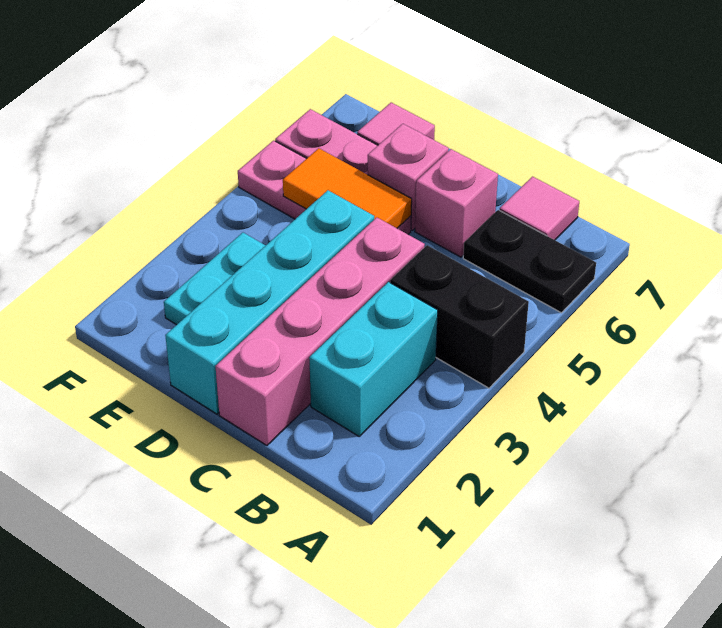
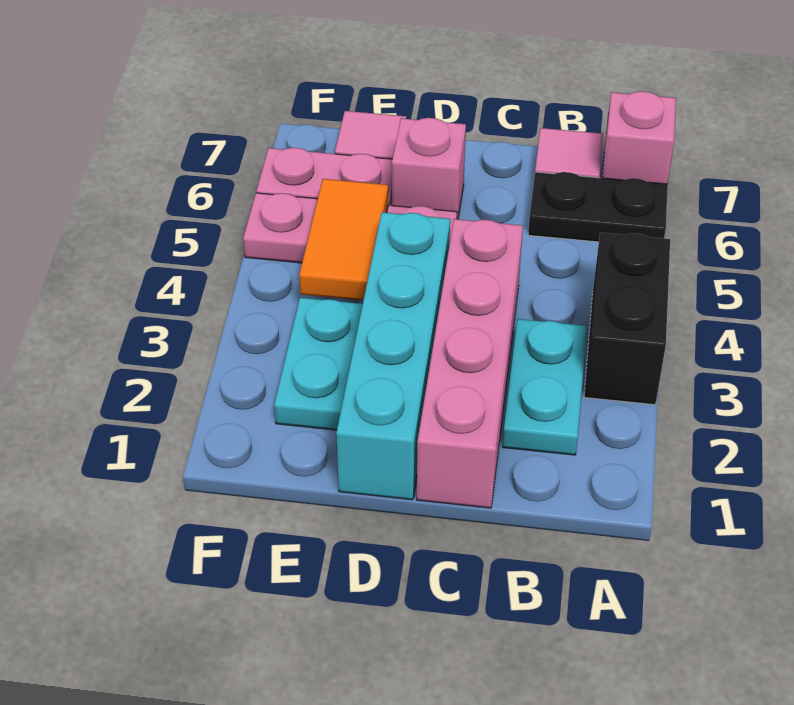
black brick A4:B4 level 1 -> black brick A3:A4 level 1
cyan brick B2:B3 level 1 -> cyan plate B2:B3 level 1
pink brick C6 level 1 -> pink brick A7 level 1
orange tile D5:E5 level 2 -> orange tile E4:E5 level 2

